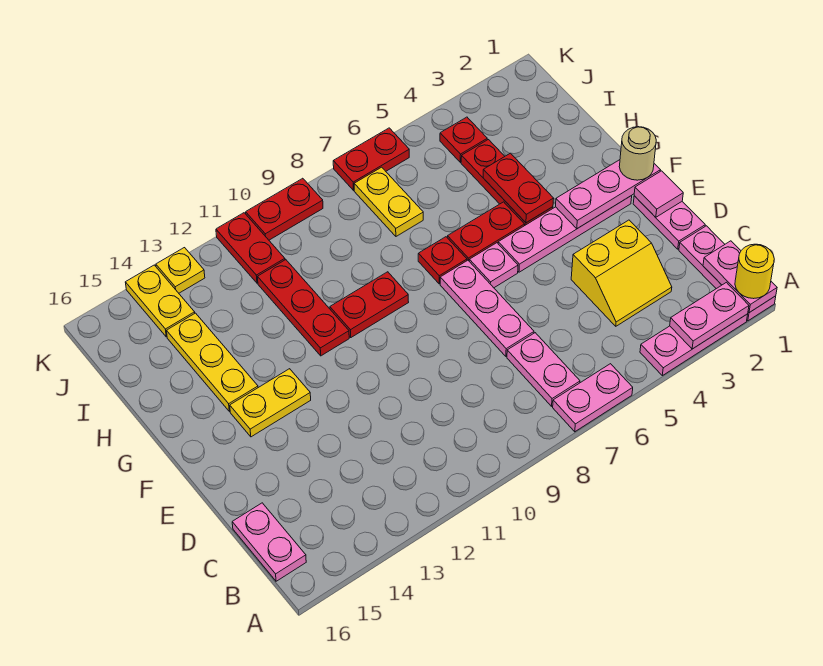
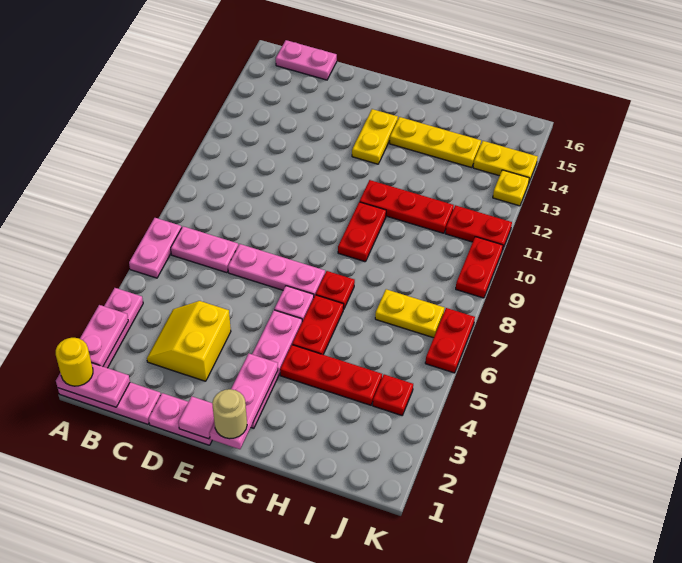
red plate G4:H4 level 2 -> none

